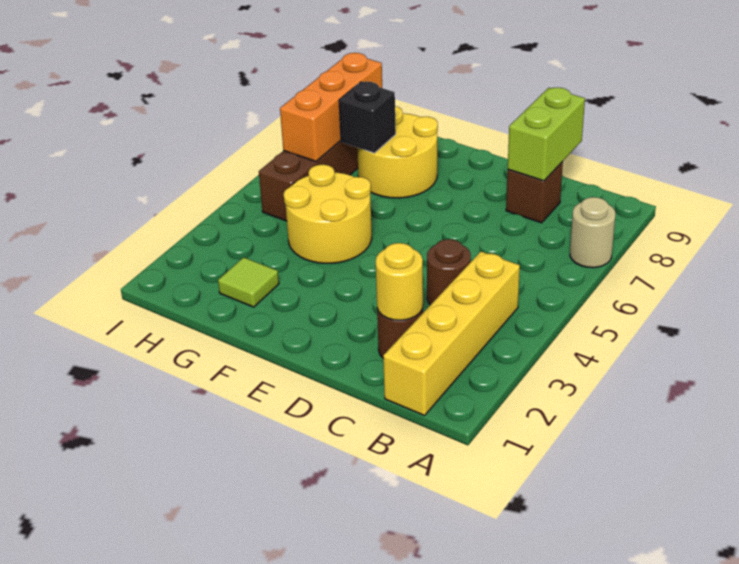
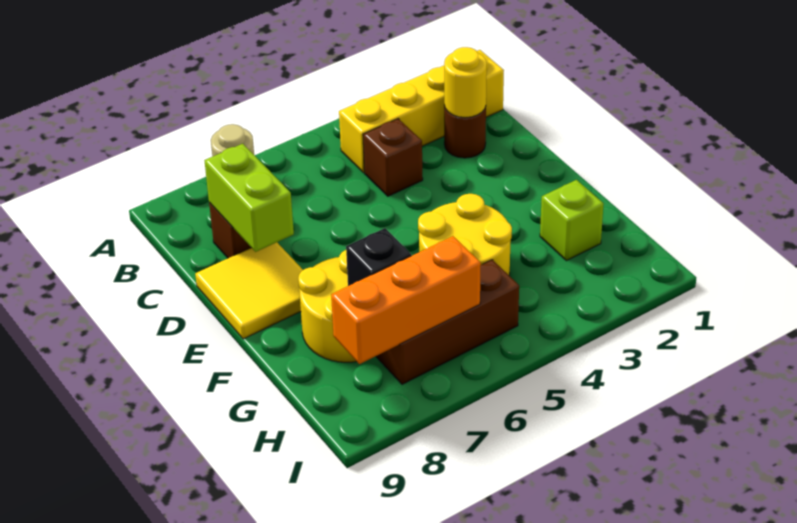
brown round brick C4 level 1 -> brown brick C4 level 1
lime brick C8:C9 level 2 -> lime brick C8:D8 level 2
none -> yellow tile D8:E9 level 1
lime tile G2 level 1 -> lime brick G2 level 1

